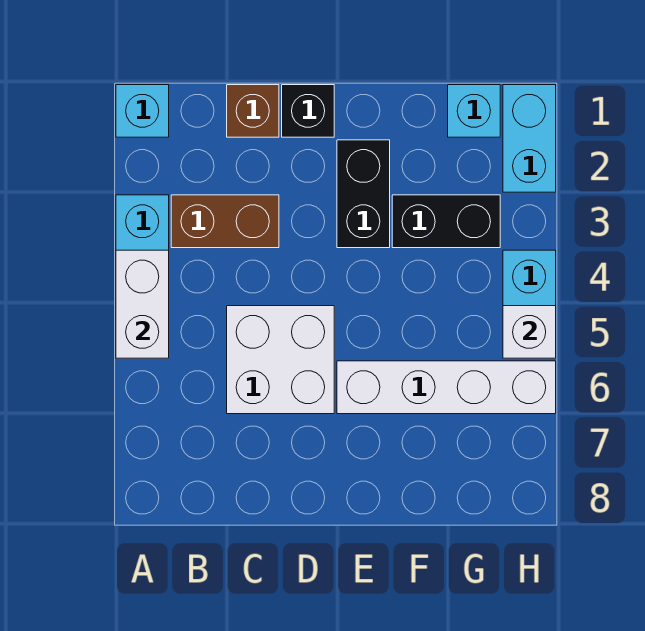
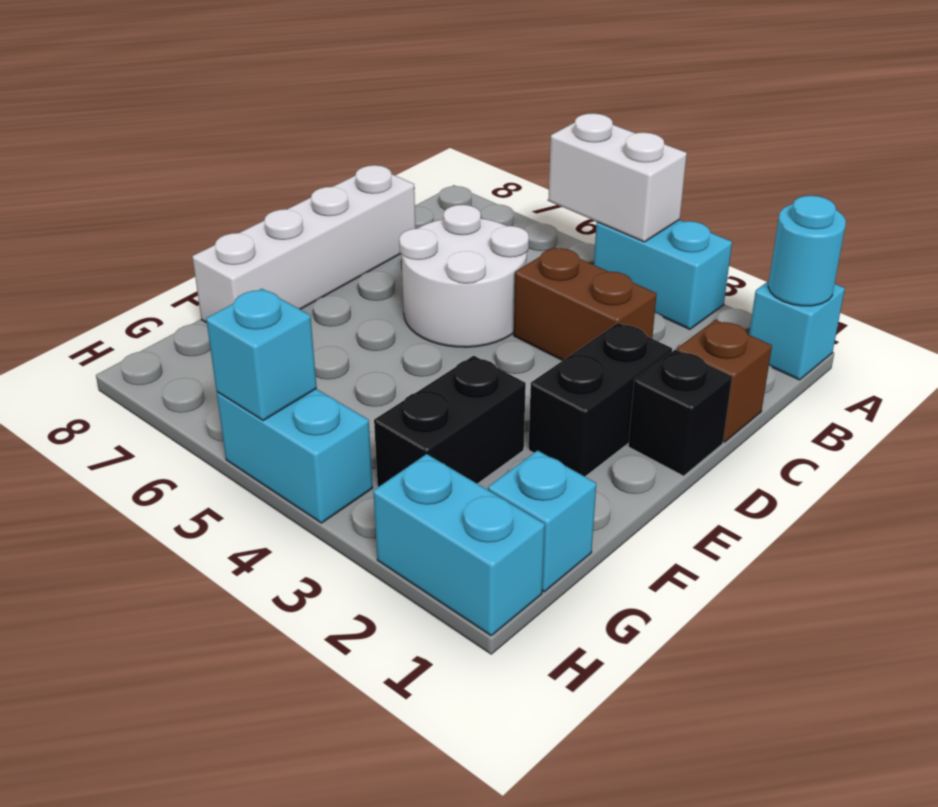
none -> cyan round brick A1 level 2
brown brick B3:C3 level 1 -> brown brick C3:C4 level 1
white brick C5:D6 level 1 -> white round brick C5:D6 level 1
black brick E2:E3 level 1 -> black brick D2:E2 level 1
white brick E6:H6 level 1 -> white brick C8:F8 level 1
white brick H5 level 2 -> cyan brick H5 level 2

